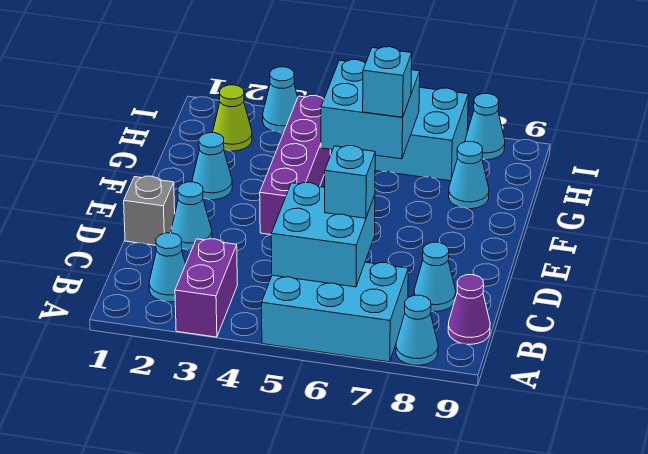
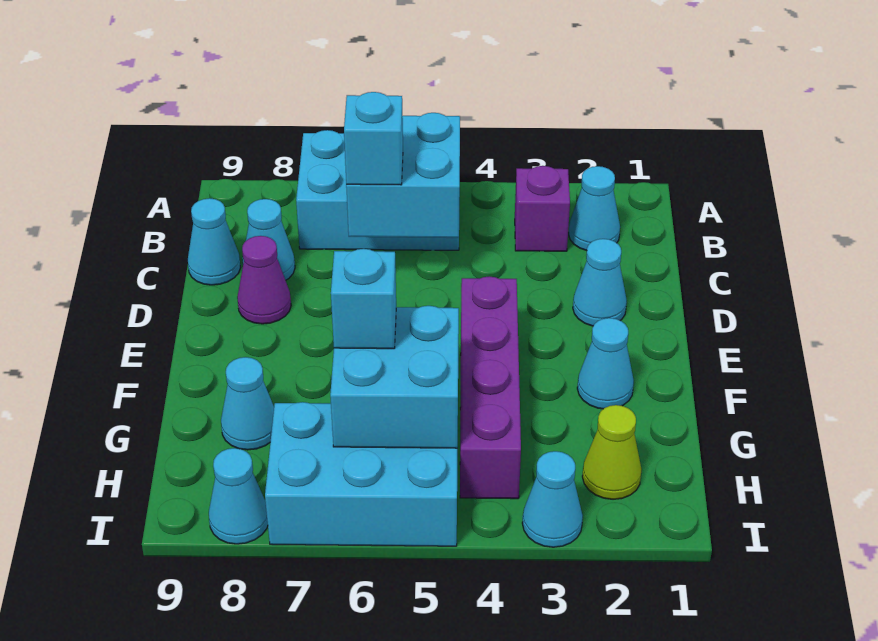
purple brick A3:B3 level 1 -> purple brick B3 level 1
cyan cone A8 level 1 -> cyan cone C9 level 1
purple cone B9 level 1 -> purple cone D8 level 1
grey brick D1 level 1 -> none

